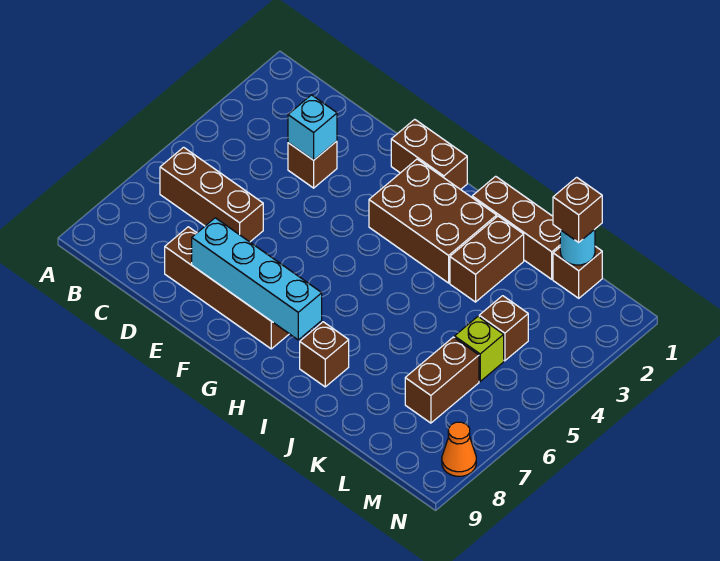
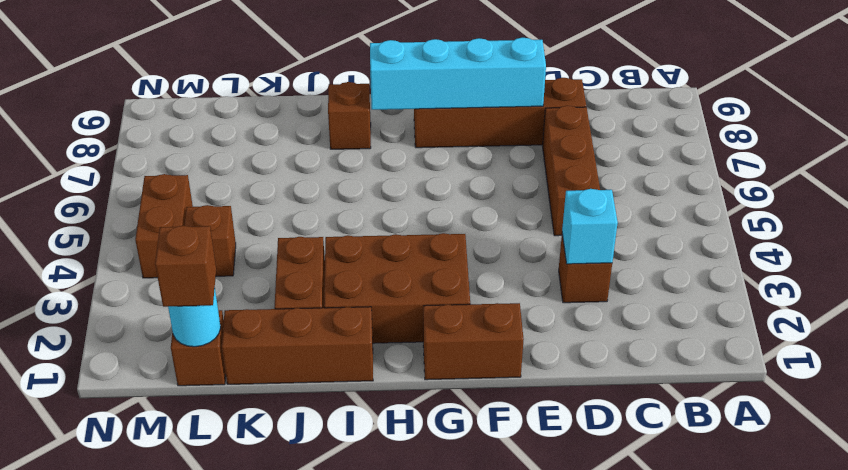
brown brick B6:D6 level 1 -> brown brick D5:D7 level 1
lime brick L5 level 1 -> none
brown brick L6:L7 level 1 -> brown brick M4:M5 level 1
orange cone N8 level 1 -> none

